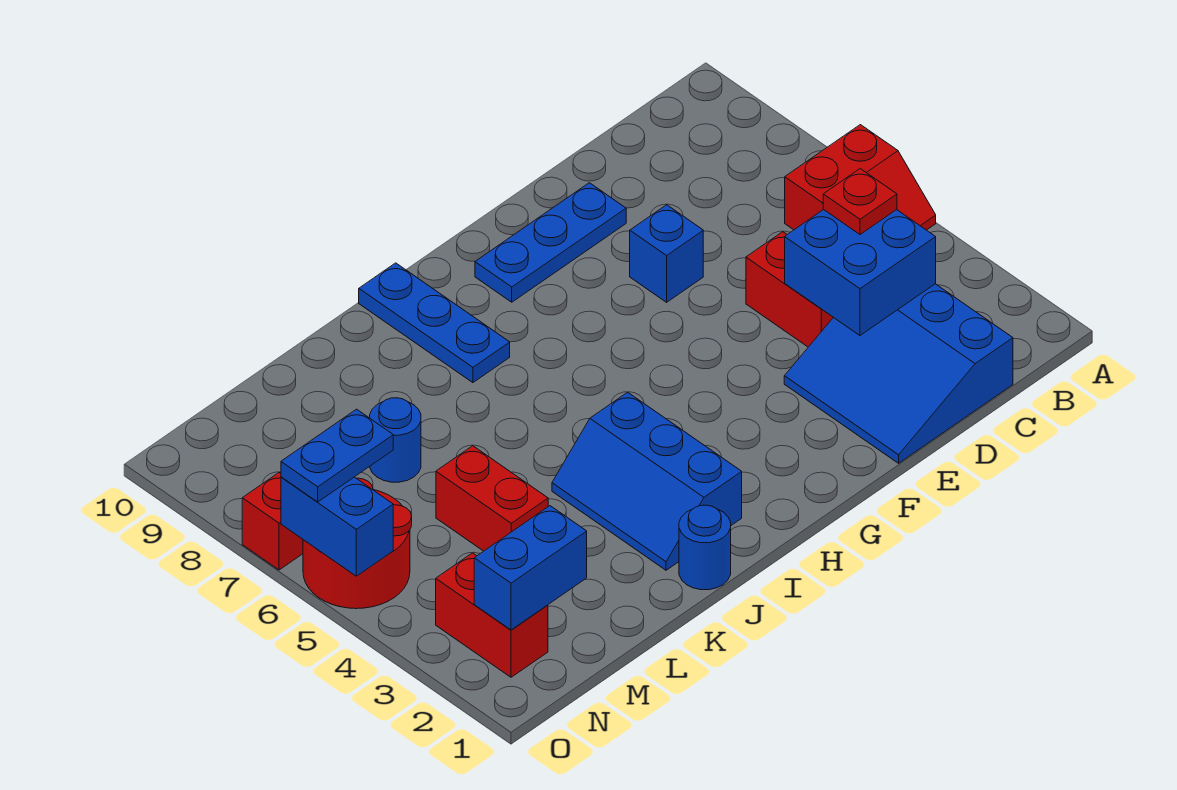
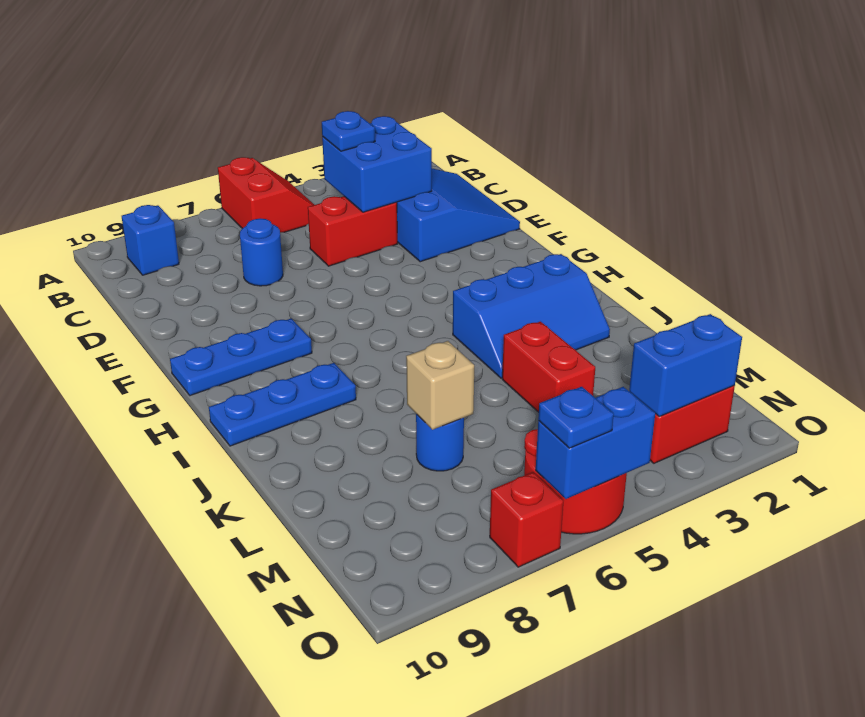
blue slope C1:E3 level 1 top C -> blue slope C1:E3 level 1 top 3
red plate C4 level 3 -> blue plate C4 level 3
blue brick E7 level 1 -> blue brick B9 level 1
blue plate E9:G9 level 1 -> blue plate G8:G10 level 1
blue round brick J1 level 1 -> blue round brick D7 level 1
red brick L4:L5 level 1 -> red brick K4:L4 level 1
none -> tan brick L7 level 2
blue brick M2:N2 level 2 -> blue brick N2:N3 level 2
blue plate N6:O6 level 3 -> blue plate O6 level 3

